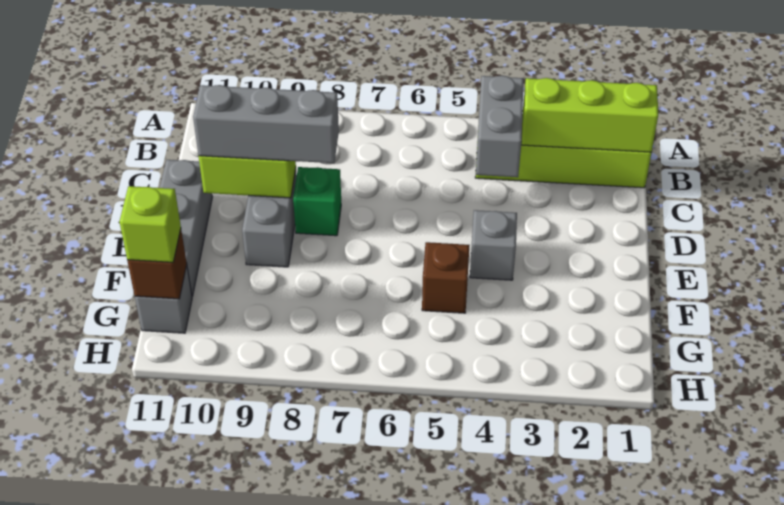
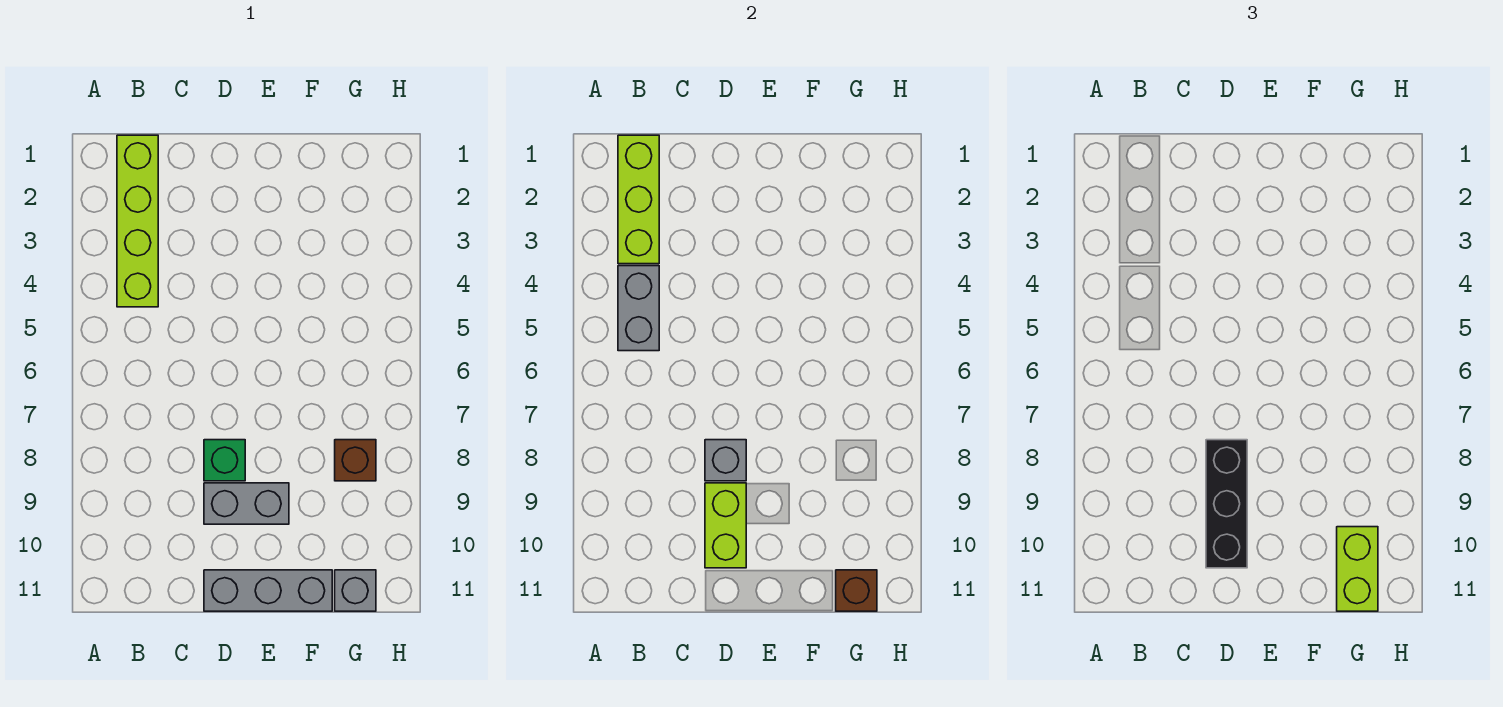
grey brick B4:C4 level 2 -> grey brick B4:B5 level 2
grey brick D8:D10 level 3 -> black brick D8:D10 level 3
grey brick E4 level 1 -> grey brick D8 level 2
brown brick F5 level 1 -> brown brick G8 level 1
lime brick G11 level 3 -> lime brick G10:G11 level 3

